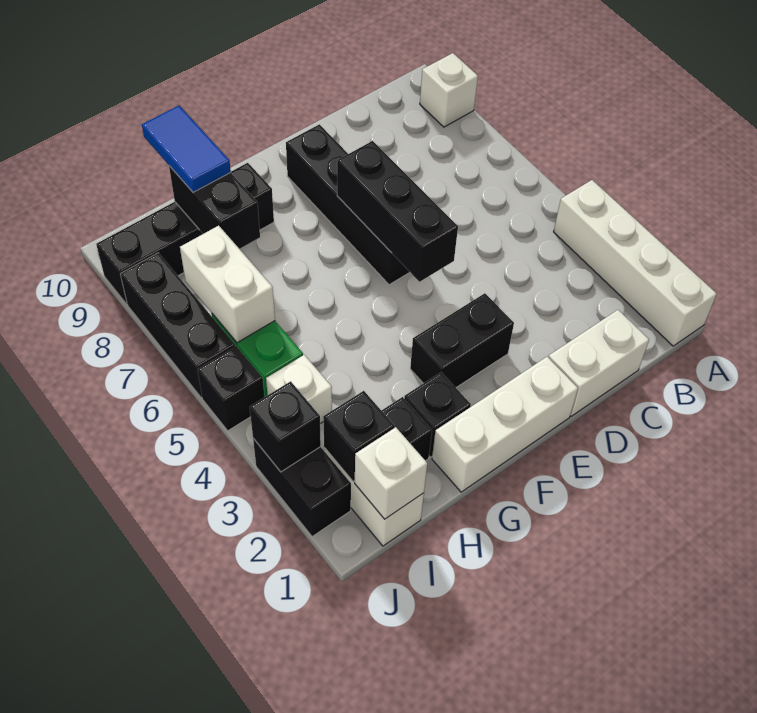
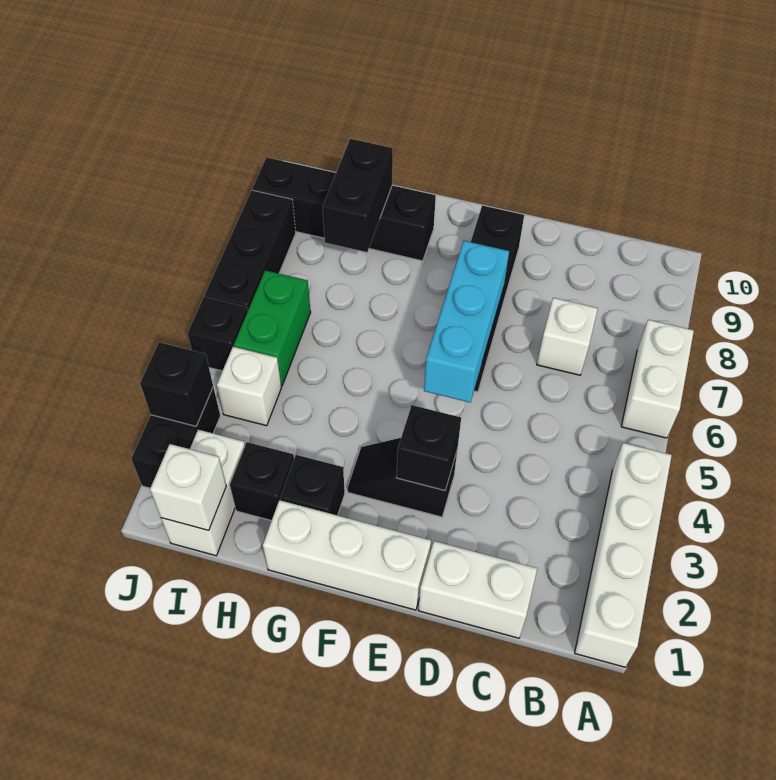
white brick A9 level 1 -> white brick C7 level 1
black brick E3:F3 level 1 -> black slope E3:F3 level 1 top E
black brick E5:E7 level 2 -> cyan brick E5:E7 level 2
blue tile H9:H10 level 3 -> none
black brick I2 level 2 -> black brick E3 level 2
white brick I6:I7 level 2 -> white brick A6:A7 level 1

